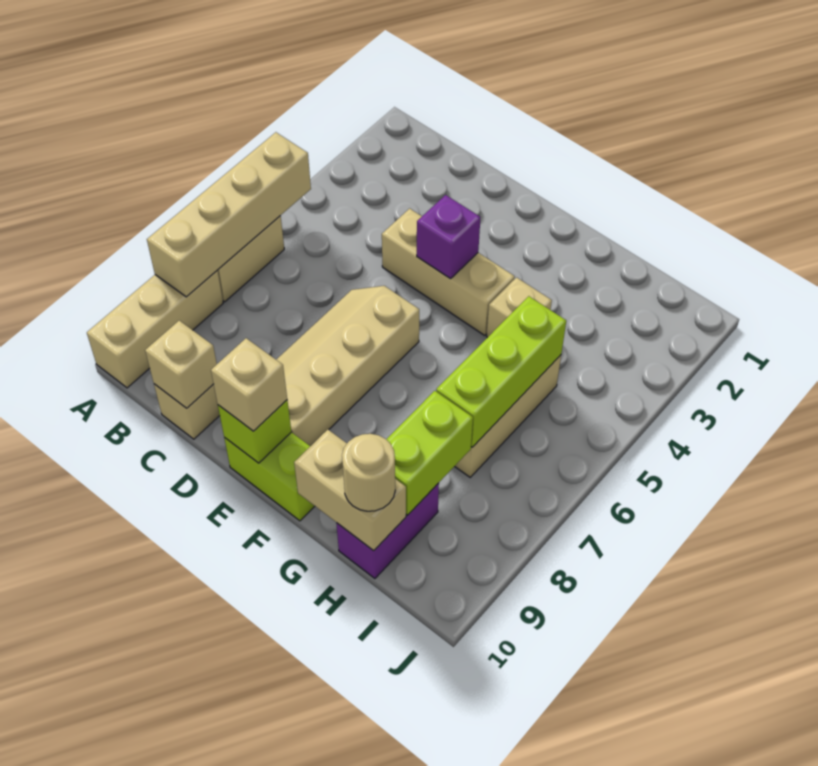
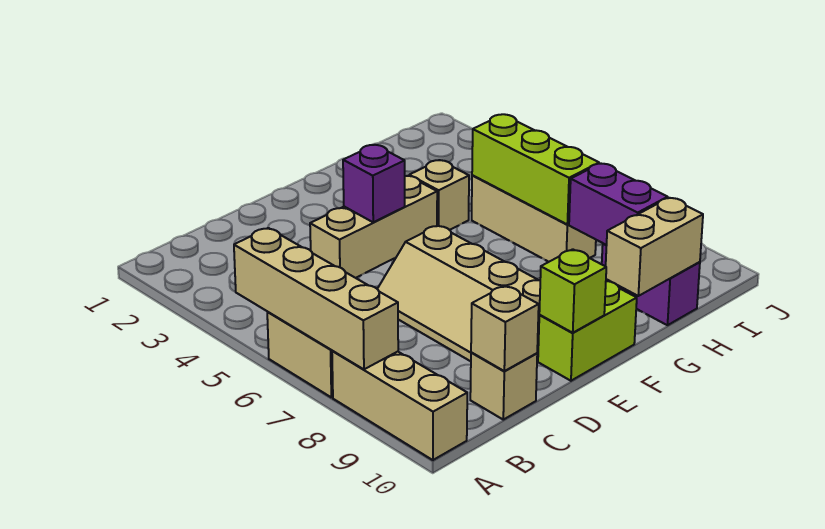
tan brick E10 level 3 -> none
lime brick H8:H9 level 2 -> purple brick H8:H9 level 2
tan round brick H10 level 3 -> none

